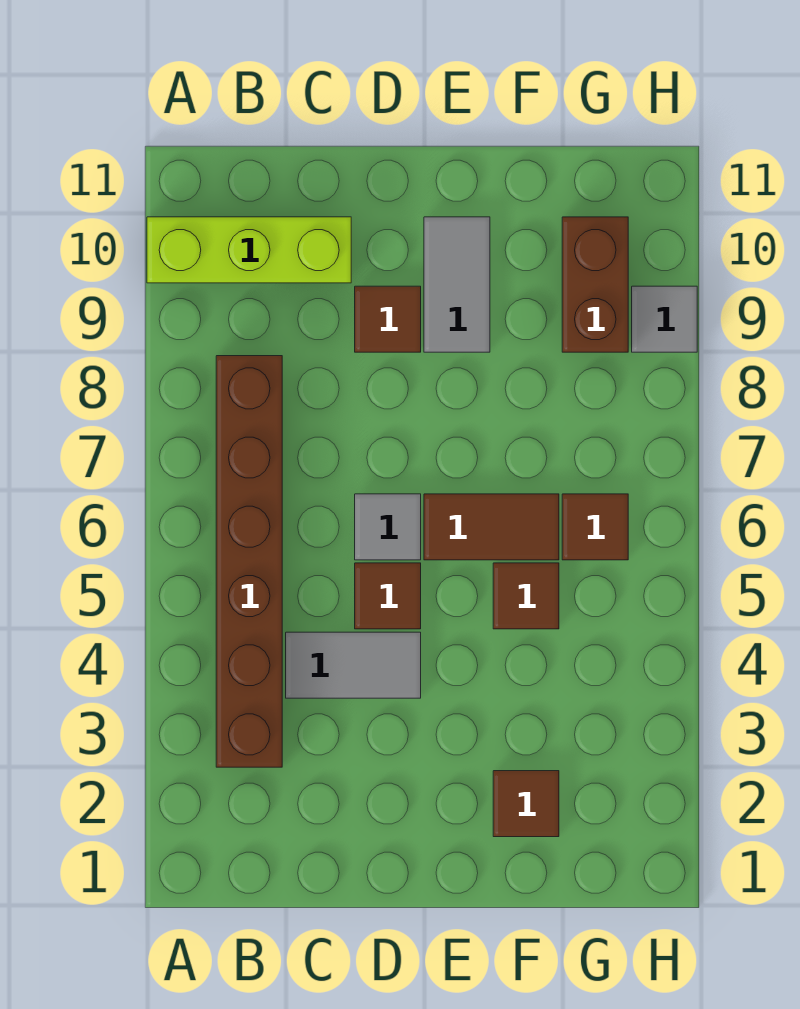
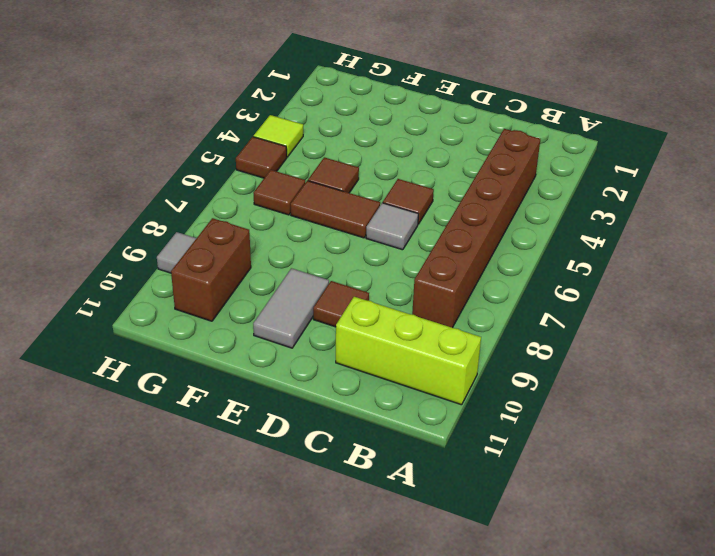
grey tile C4:D4 level 1 -> none
brown tile F2 level 1 -> brown tile H5 level 1
none -> lime tile H4 level 1

